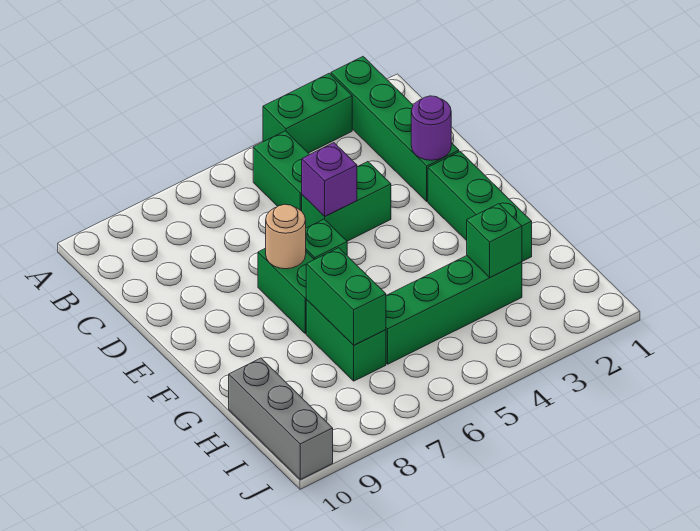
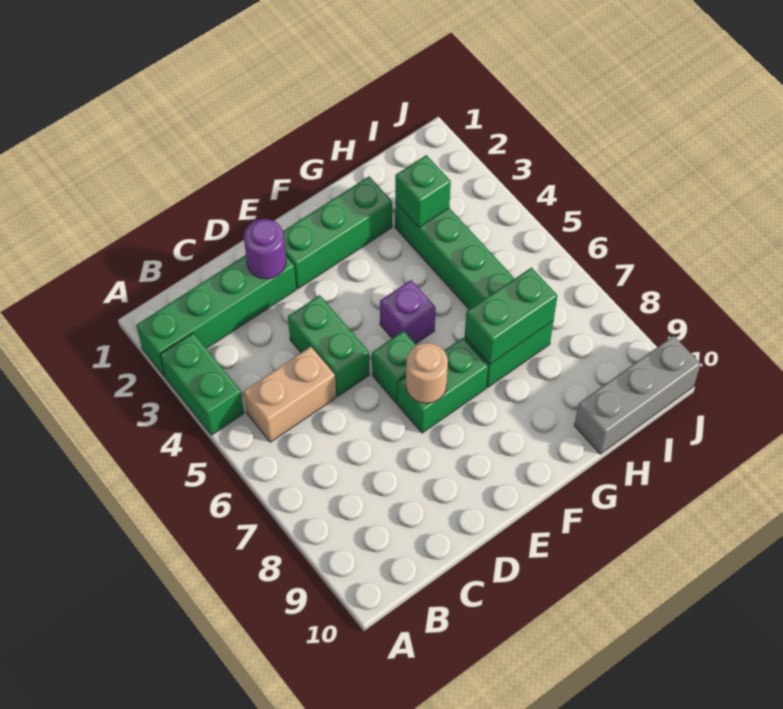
green brick B5:C5 level 1 -> tan brick B5:C5 level 1
purple brick D5 level 2 -> purple brick F5 level 1

